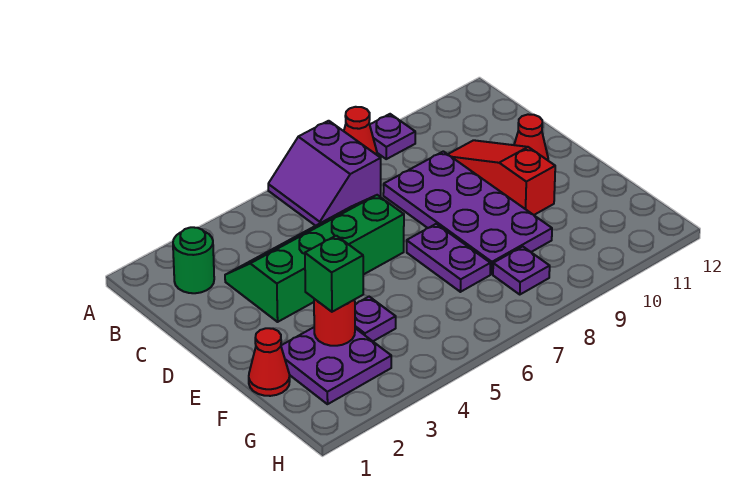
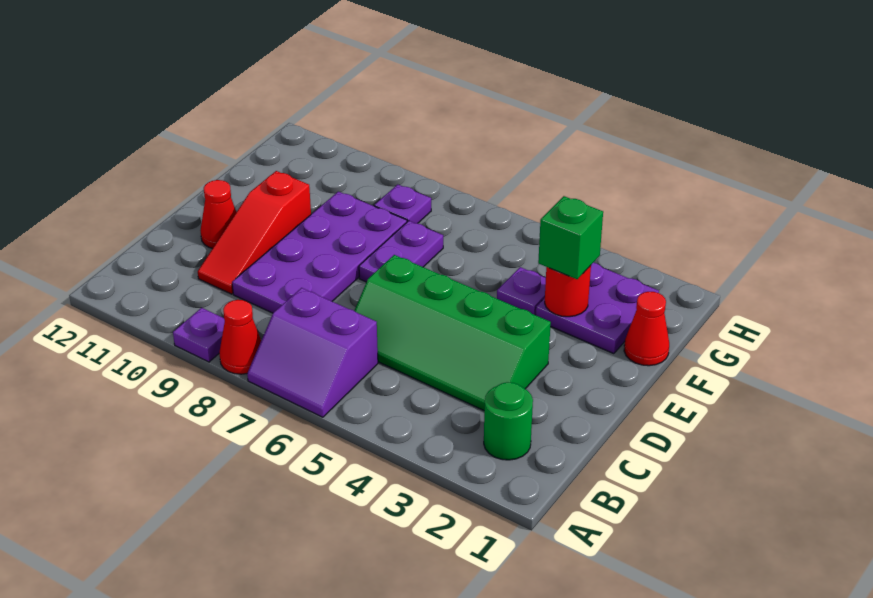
purple slope A6:B7 level 1 top 7 -> purple slope A6:B7 level 1 top B

